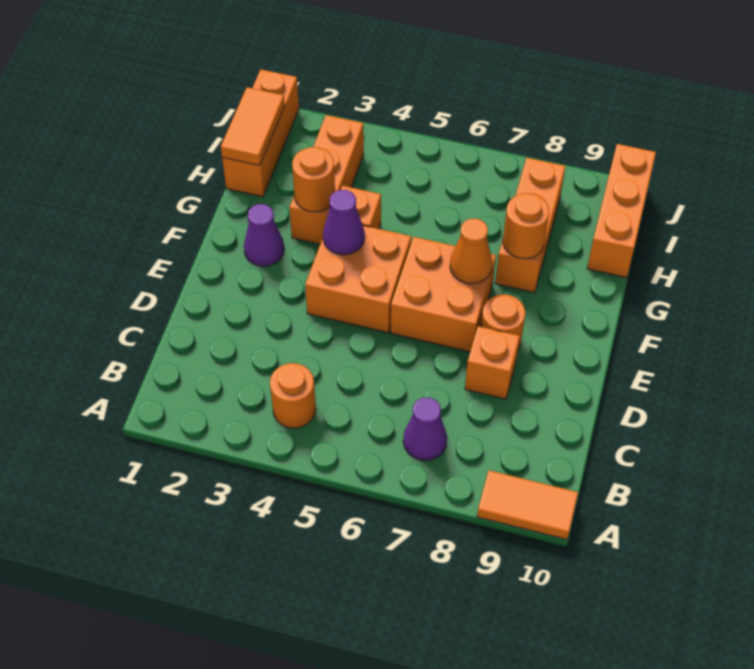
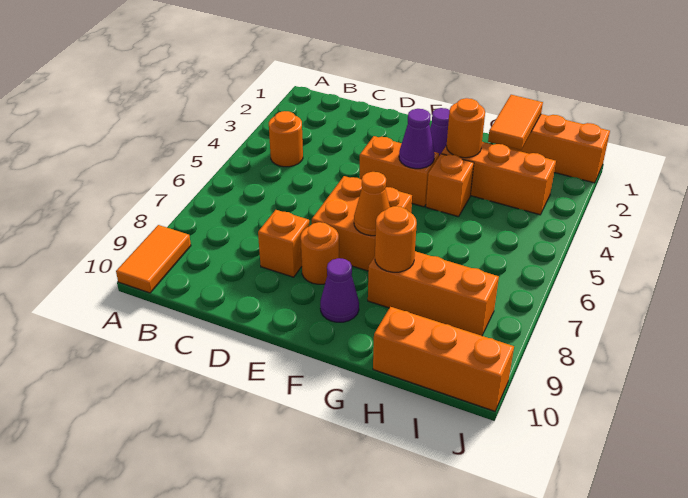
purple cone B7 level 1 -> purple cone F9 level 1
orange brick E4:F5 level 1 -> orange brick E4:F4 level 1
orange tile H1:I1 level 2 -> orange tile H1:H2 level 2

